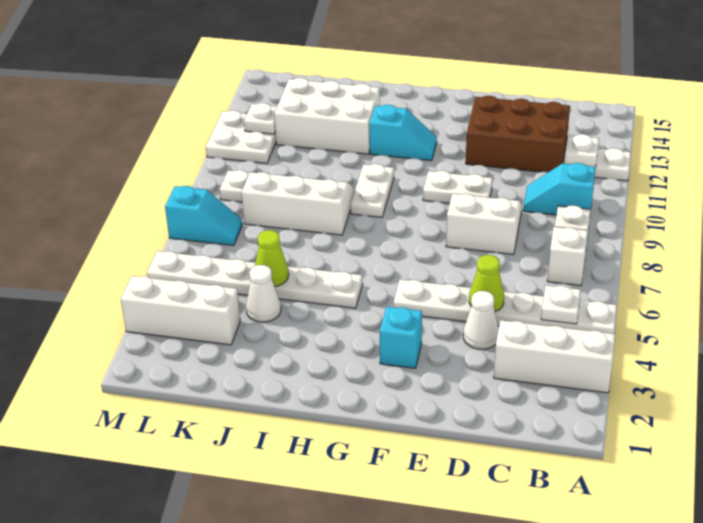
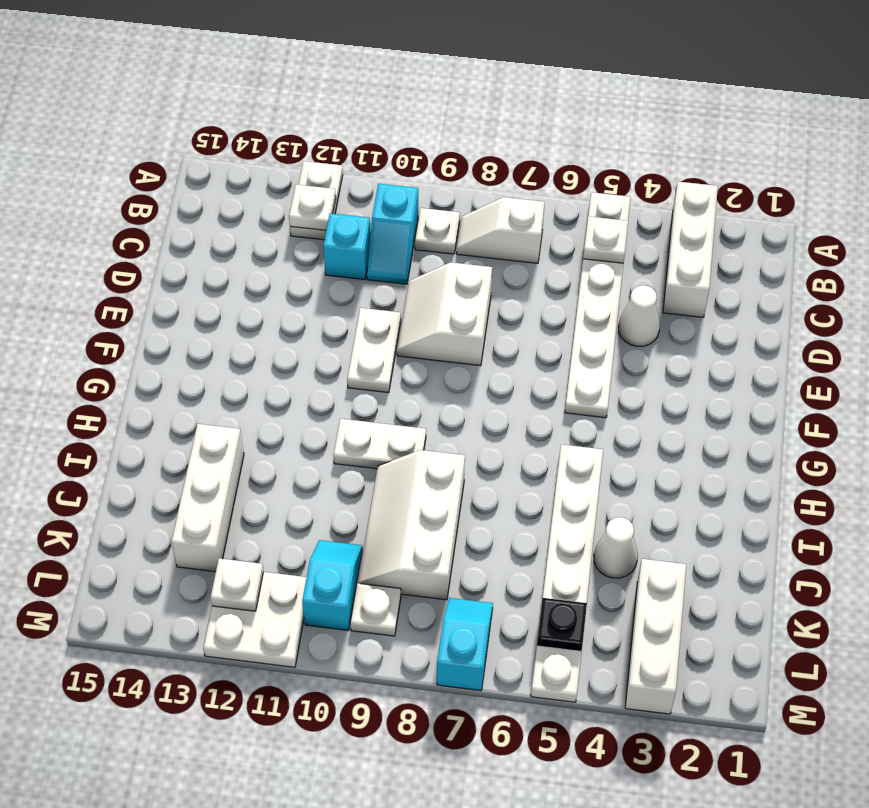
brown brick C12:E13 level 1 -> none
lime cone D5 level 2 -> none
cyan brick F3 level 1 -> cyan brick C11 level 1
cyan slope G12:H12 level 1 top H -> cyan slope K10:L10 level 1 top L
white brick I12:K13 level 1 -> white brick I13:K13 level 1
lime cone J5 level 2 -> none
none -> black plate L5 level 2

